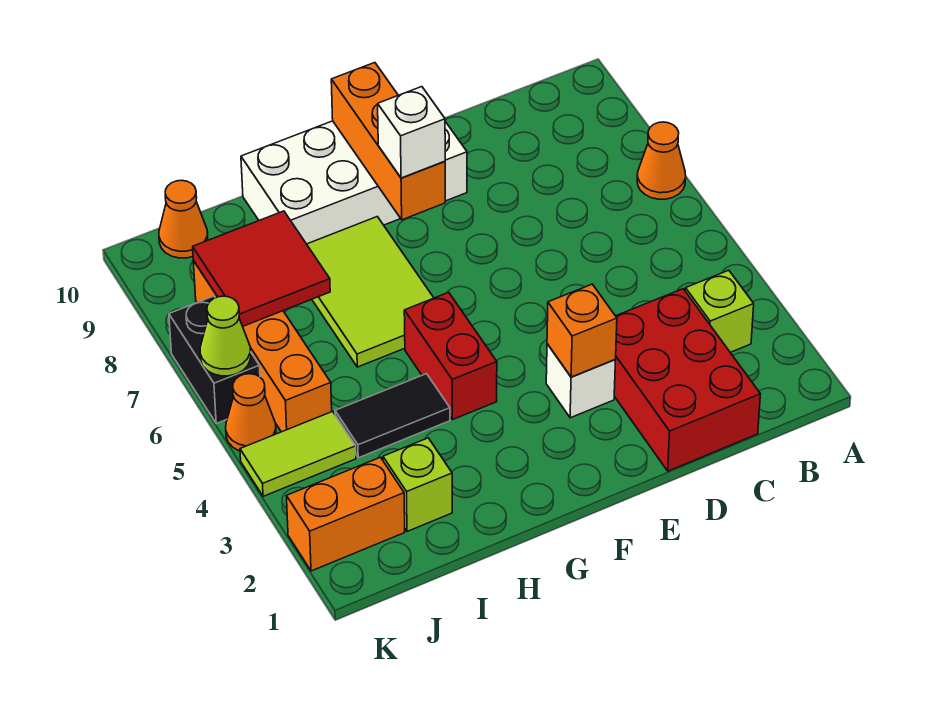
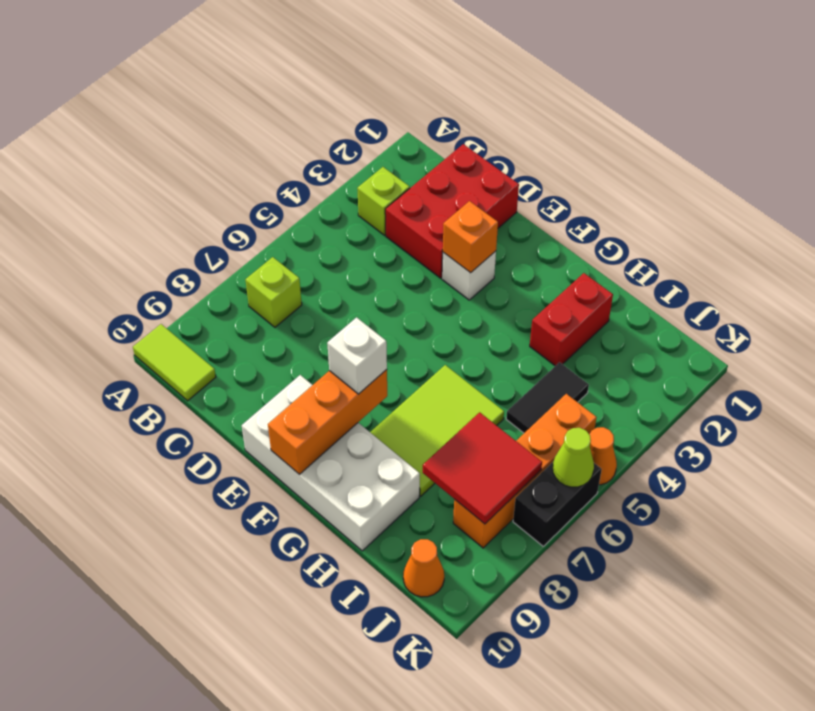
orange cone A7 level 1 -> none
red brick G4:G5 level 1 -> red brick H2:H3 level 1
black tile H4:I4 level 1 -> black tile I4:I5 level 1
lime brick I2 level 1 -> lime brick B7 level 1
orange brick J2:K2 level 1 -> none
lime tile J4:K4 level 1 -> lime tile A10:B10 level 1

